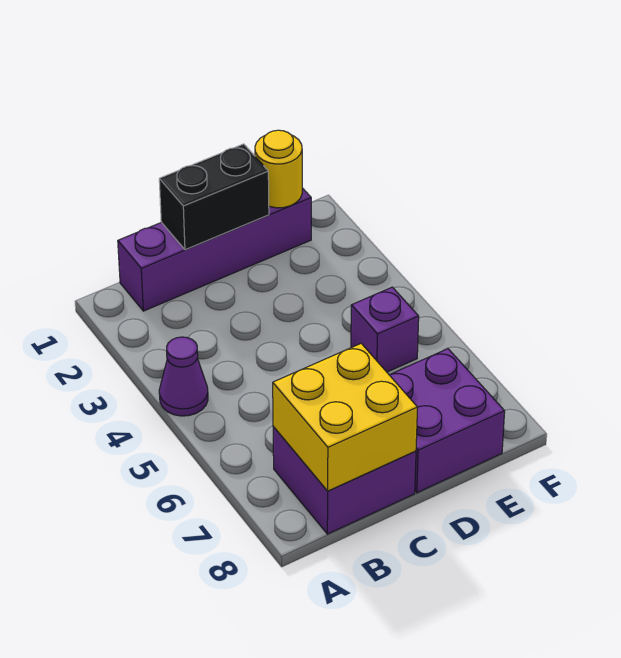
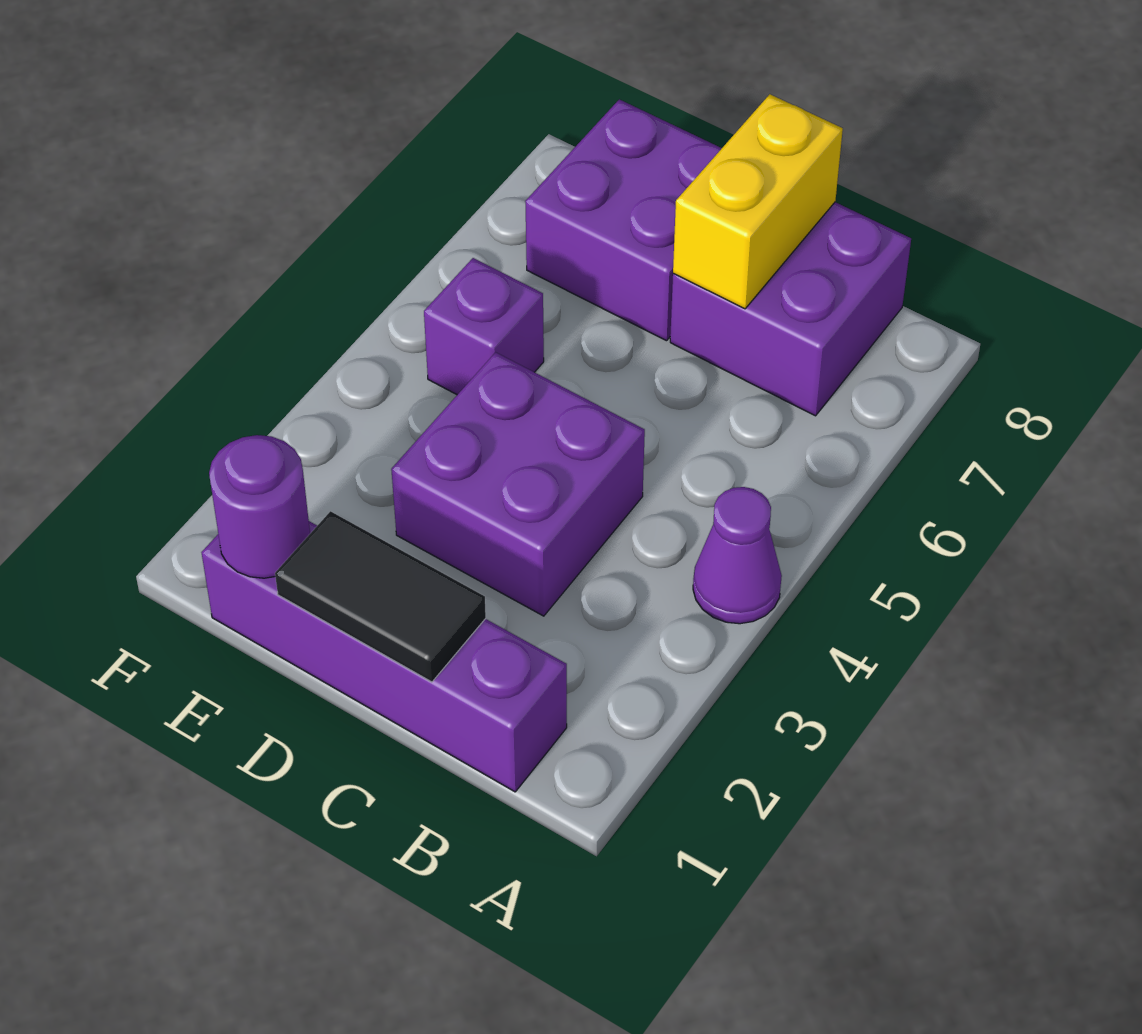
yellow brick B7:C8 level 2 -> yellow brick C7:C8 level 2
black brick C1:D1 level 2 -> black tile C1:D1 level 2
none -> purple brick C3:D4 level 1
yellow round brick E1 level 2 -> purple round brick E1 level 2

